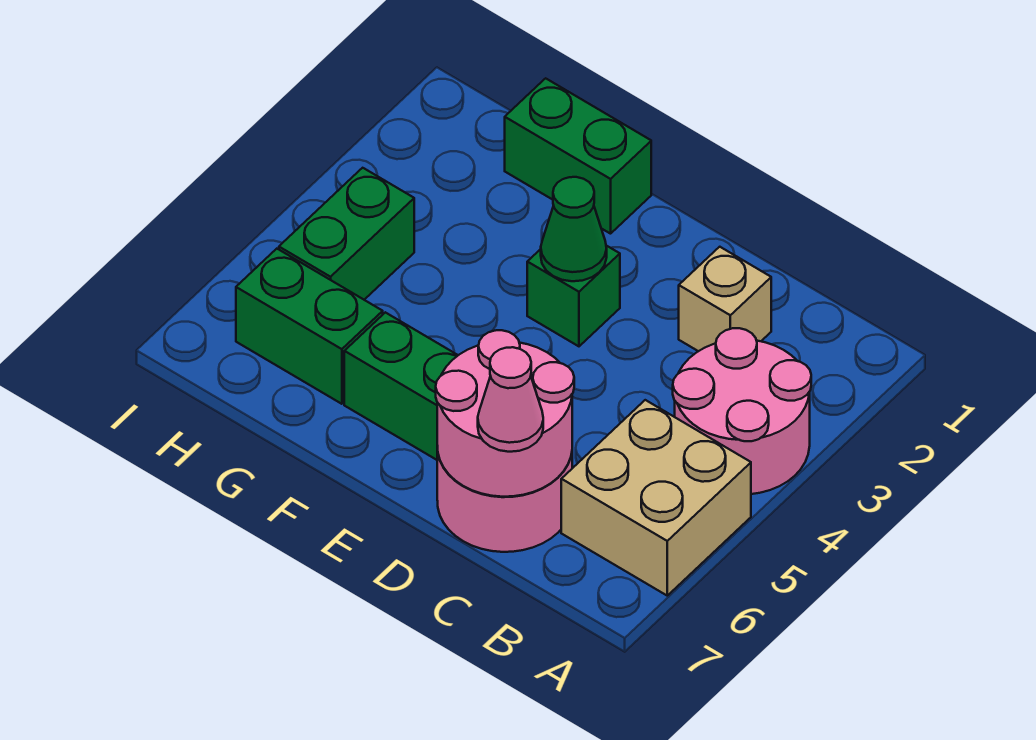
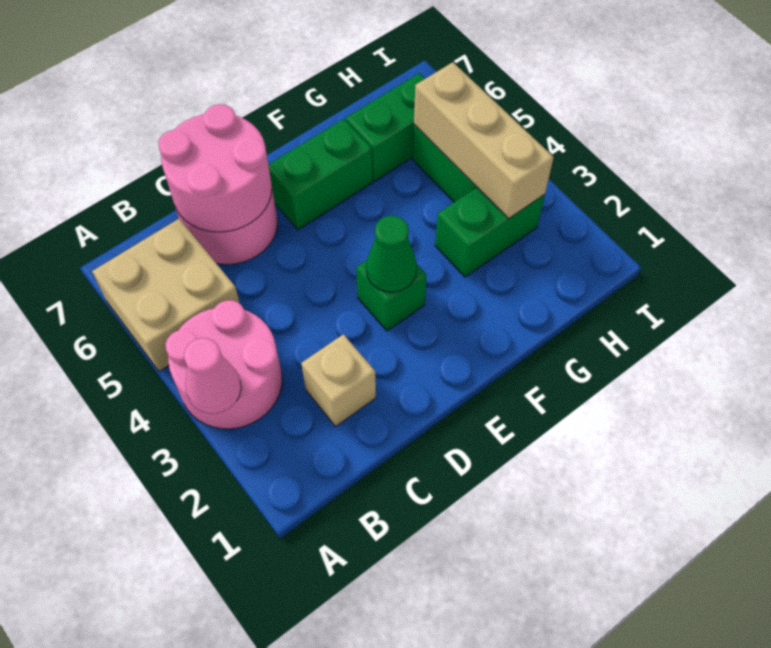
pink cone C7 level 3 -> pink cone A3 level 2
green brick F1:G1 level 1 -> green brick G3:H3 level 1
none -> tan brick H3:H5 level 2

